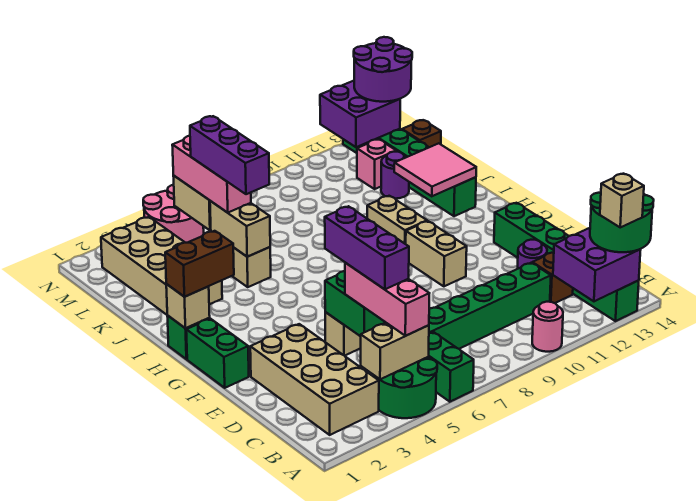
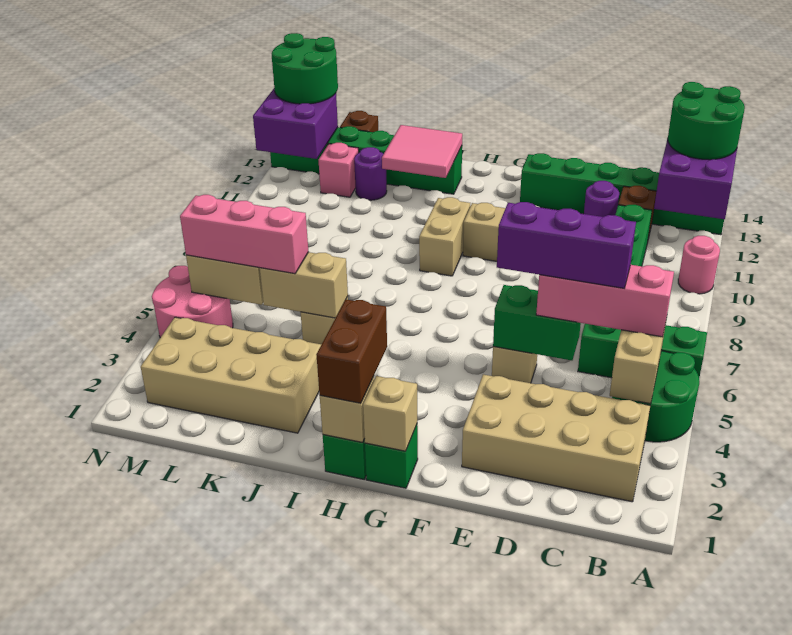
tan brick A13 level 4 -> tan brick G1 level 2
green brick F1:G1 level 1 -> green brick G1 level 1
tan brick H10:I10 level 1 -> tan brick H9:H10 level 1
purple brick J5:L5 level 4 -> none
purple round brick M13:N14 level 3 -> green round brick M13:N14 level 3

